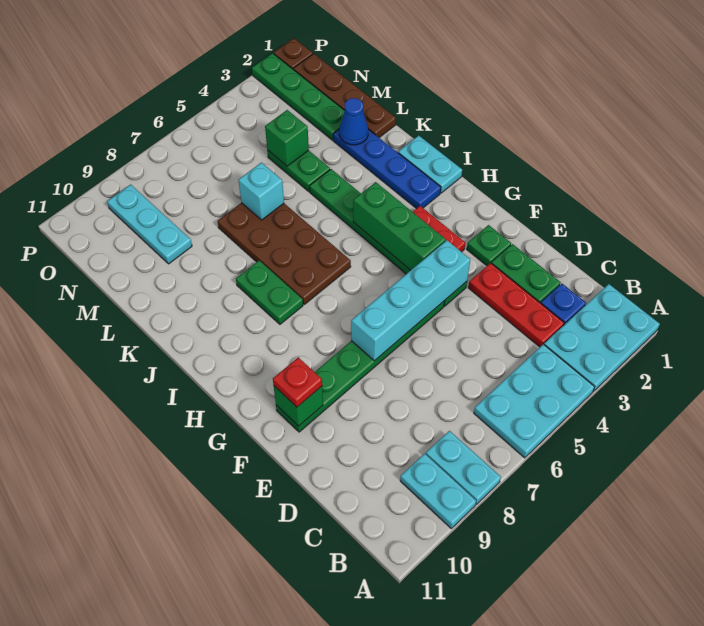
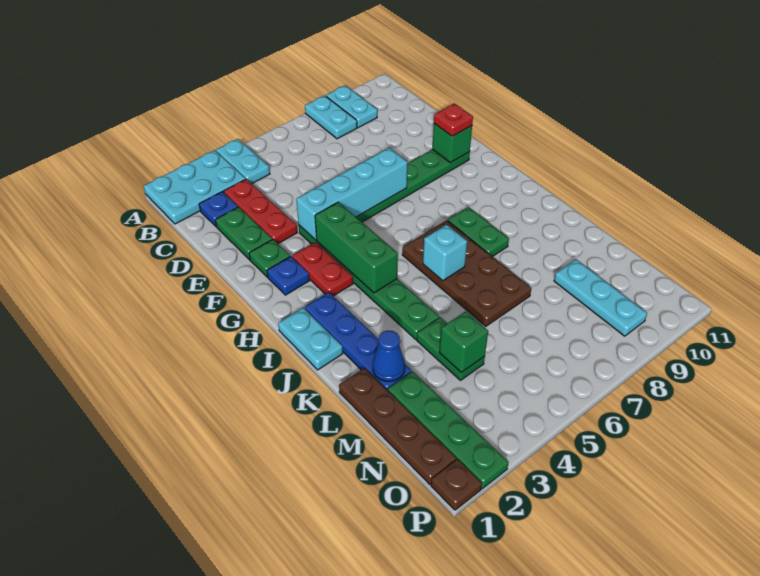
cyan plate A4:B6 level 1 -> cyan plate A4:B4 level 1
none -> blue plate G2 level 1
cyan brick L6 level 2 -> cyan brick J6 level 2

